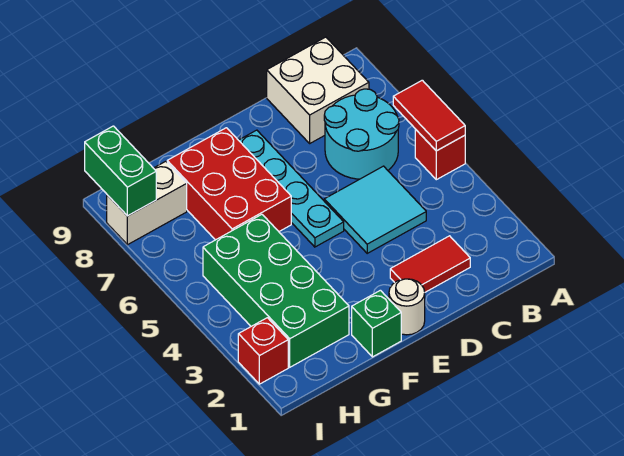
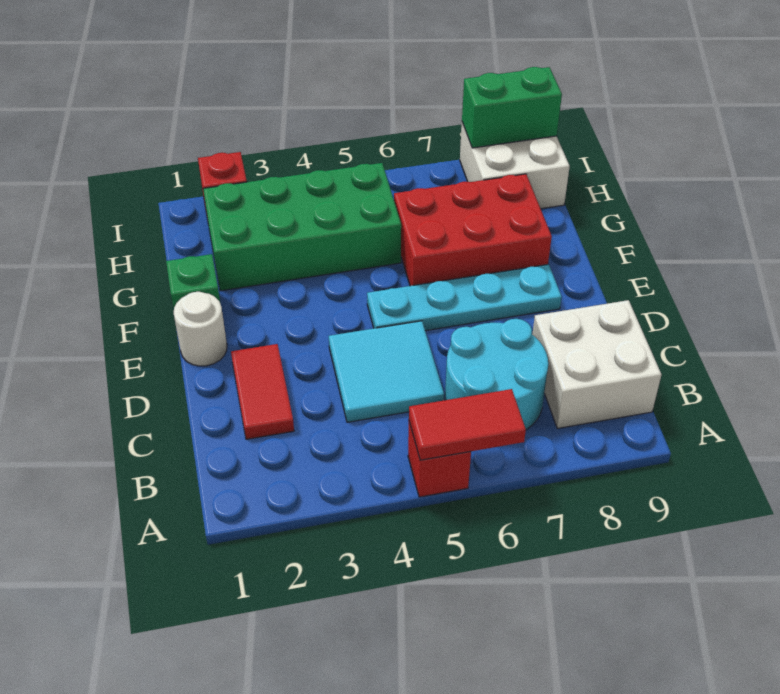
white brick H8:I8 level 1 -> white brick H8:I9 level 1

